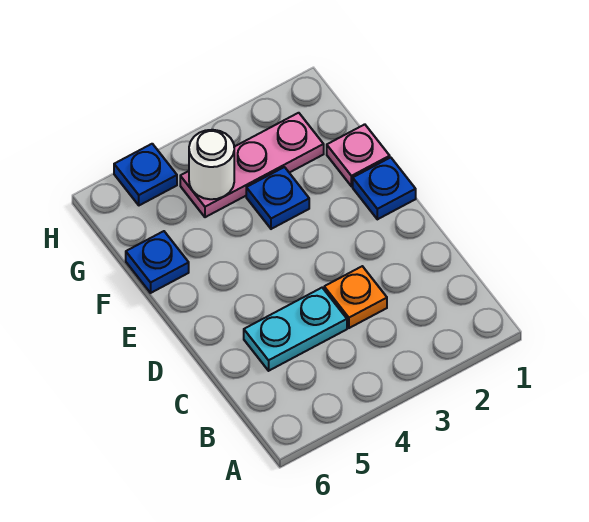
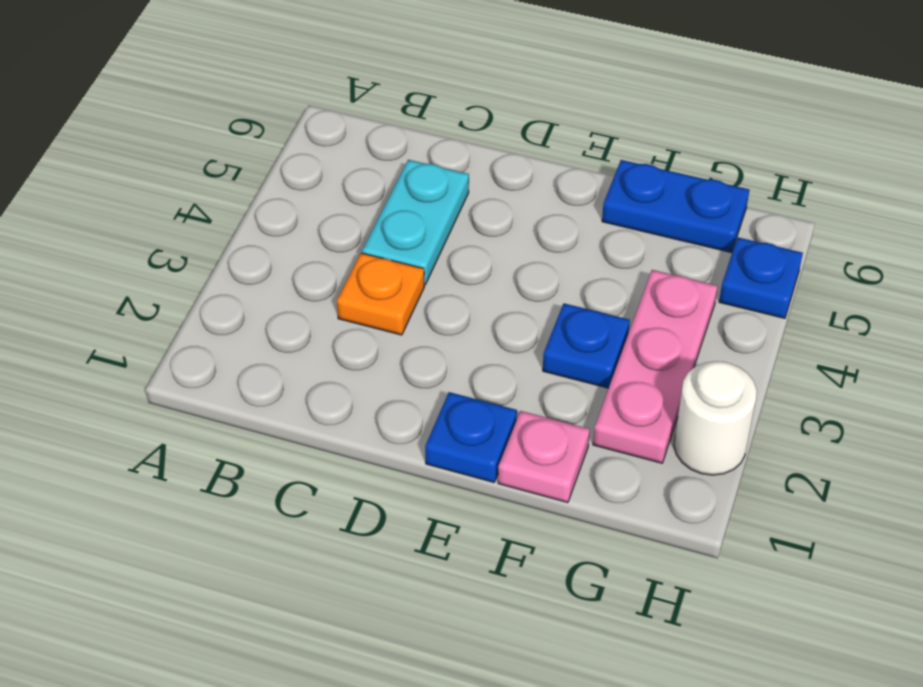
blue plate F6 level 1 -> blue plate F6:G6 level 1
white round brick G4 level 2 -> white round brick H2 level 1

